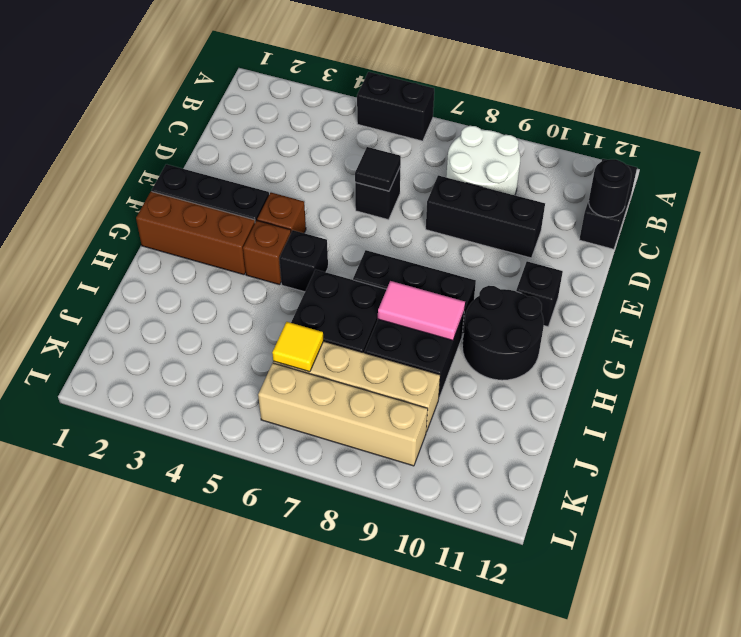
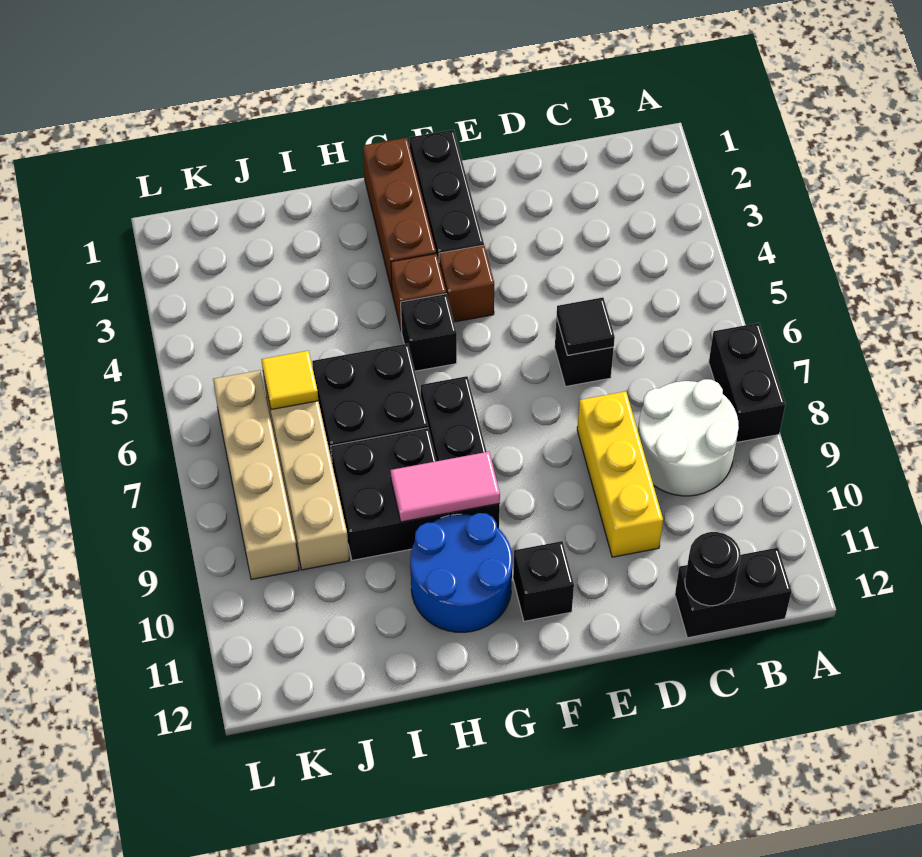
black brick A5:A6 level 1 -> black brick A7:A8 level 1
black brick D8:D10 level 1 -> yellow brick D8:D10 level 1
black round brick G10:H11 level 1 -> blue round brick G10:H11 level 1
pink tile H8:H9 level 2 -> pink tile G9:H9 level 2

